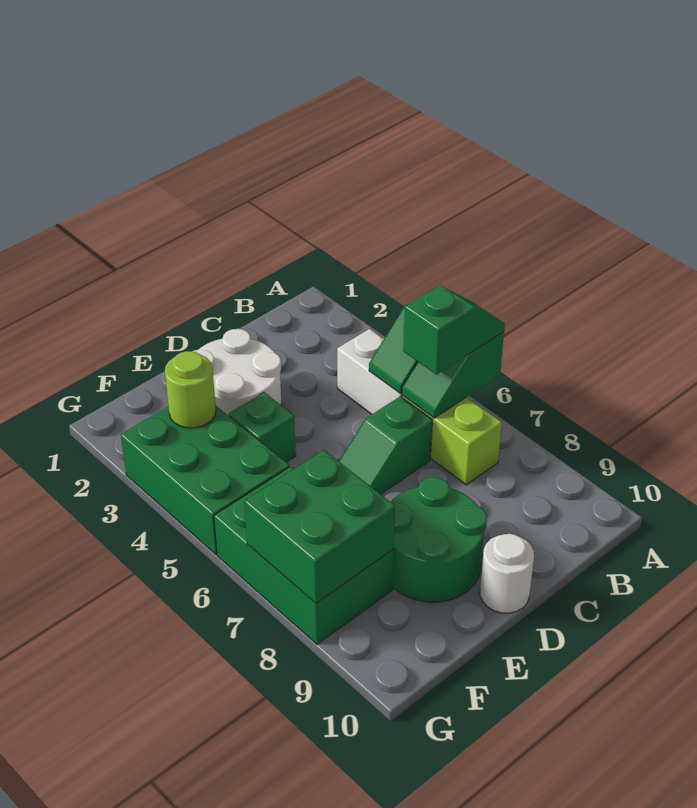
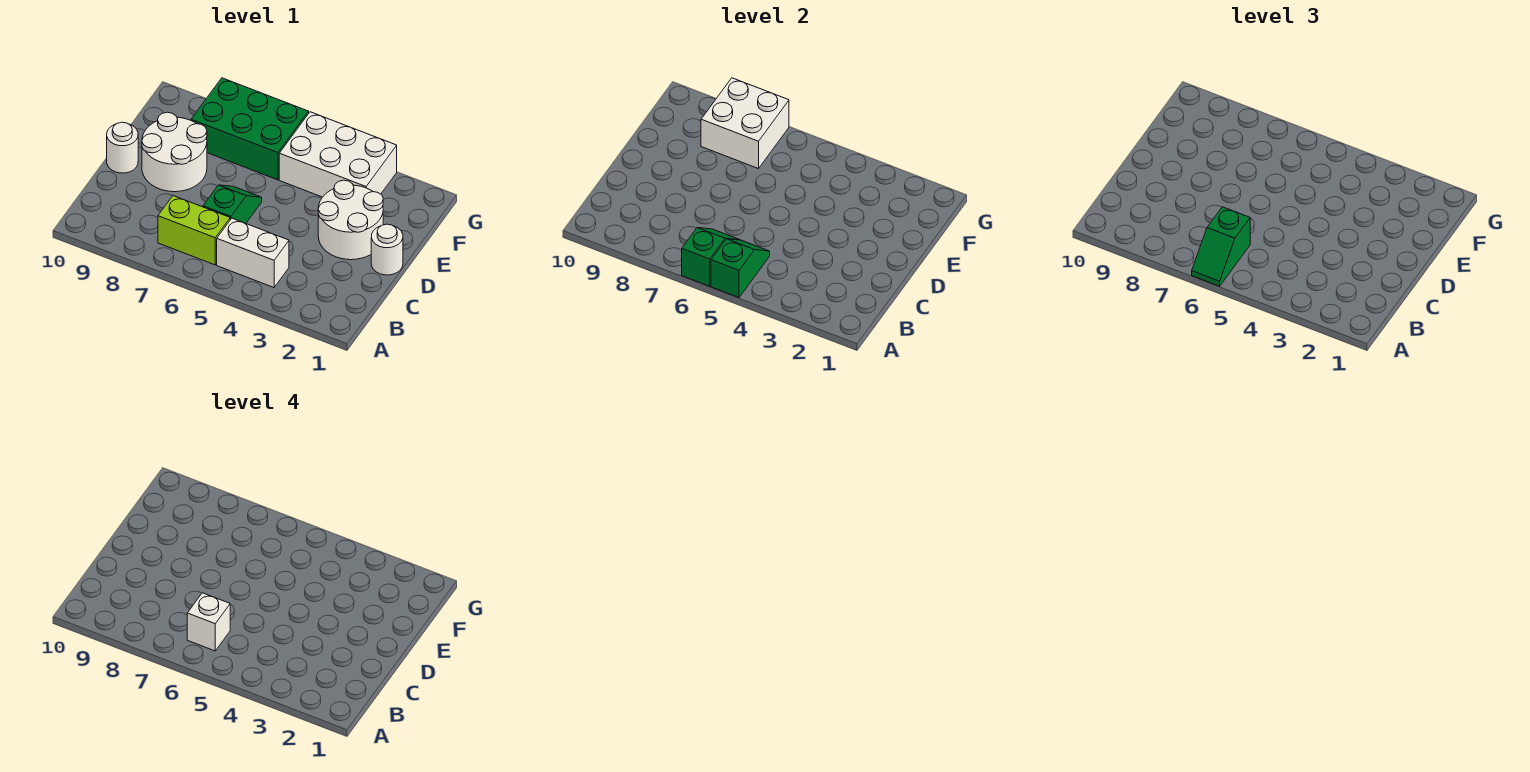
none -> white brick B6 level 4
none -> white round brick D1 level 1
green round brick D8:E9 level 1 -> white round brick D8:E9 level 1
green brick E4 level 1 -> none
green brick F3:G5 level 1 -> white brick F3:G5 level 1
lime round brick F3 level 2 -> none
green brick F7:G8 level 2 -> white brick F7:G8 level 2

